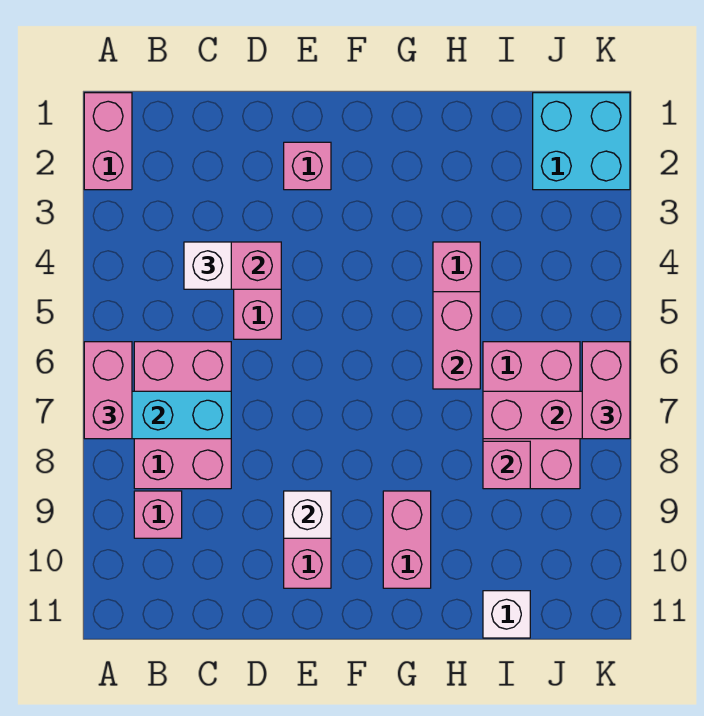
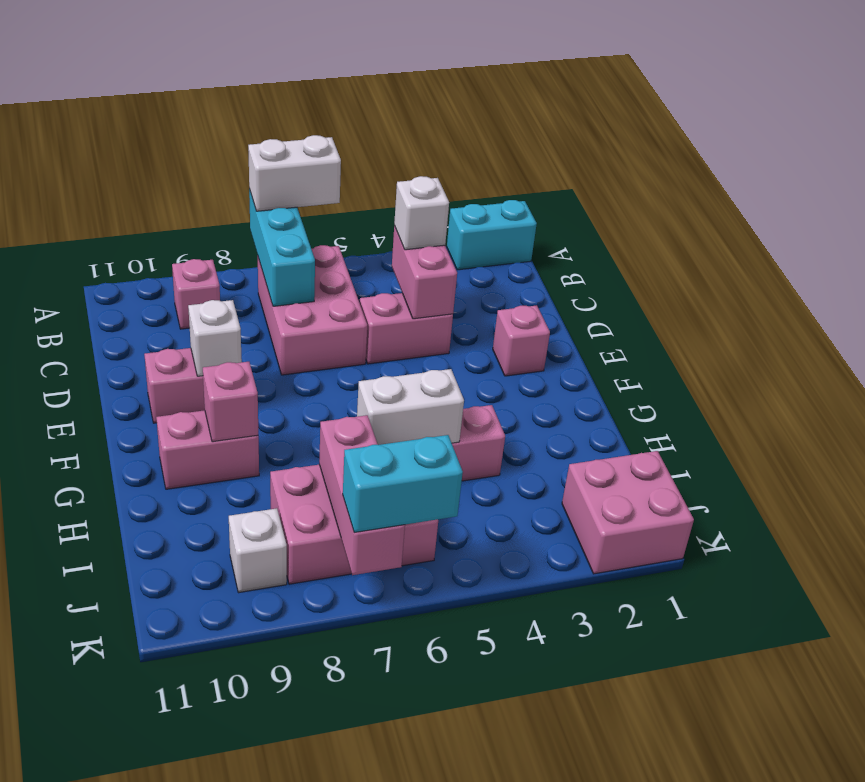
pink brick A1:A2 level 1 -> cyan brick A1:A2 level 1
pink brick A6:A7 level 3 -> white brick A6:A7 level 3
pink brick B6:C8 level 1 -> pink brick B6:D7 level 1
pink brick H5:H6 level 2 -> white brick H5:H6 level 2
pink brick I8 level 2 -> pink brick G9 level 2
white brick I11 level 1 -> white brick J9 level 1
cyan brick J1:K2 level 1 -> pink brick J1:K2 level 1
pink brick K6:K7 level 3 -> cyan brick K6:K7 level 3

